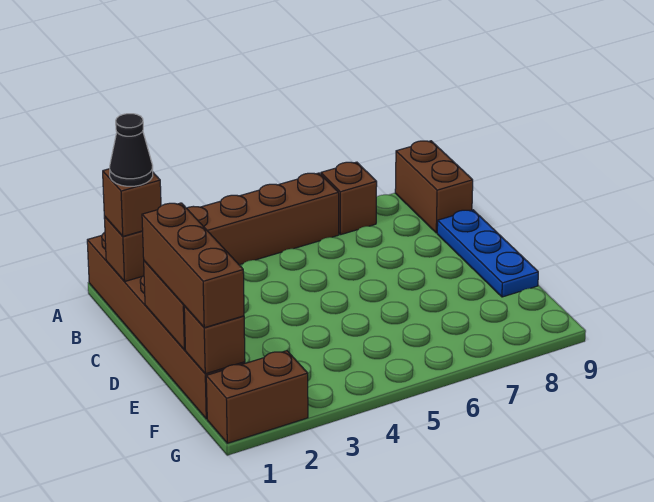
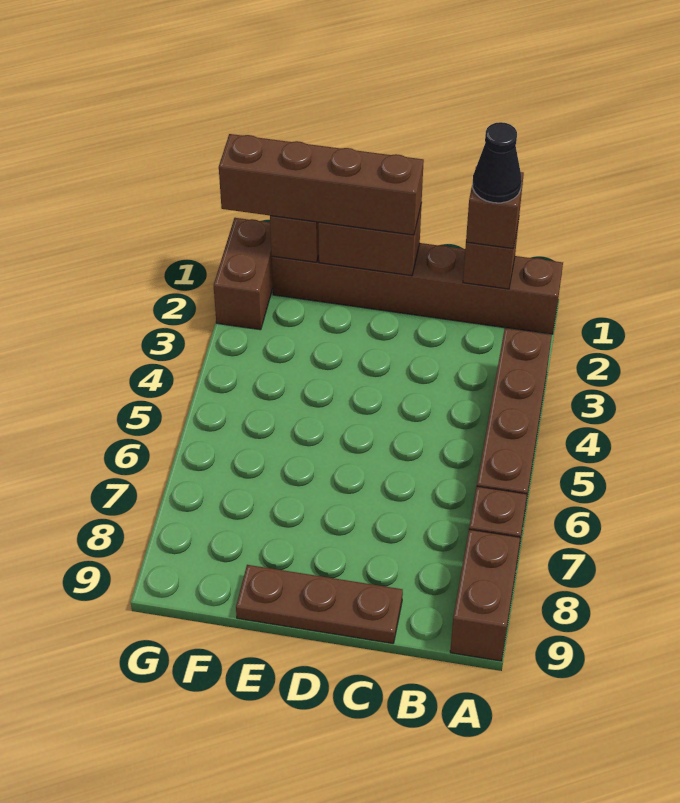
brown brick A9:B9 level 1 -> brown brick A8:A9 level 1
blue plate C9:E9 level 1 -> brown plate C9:E9 level 1
brown brick D1:F1 level 3 -> brown brick D1:G1 level 3

